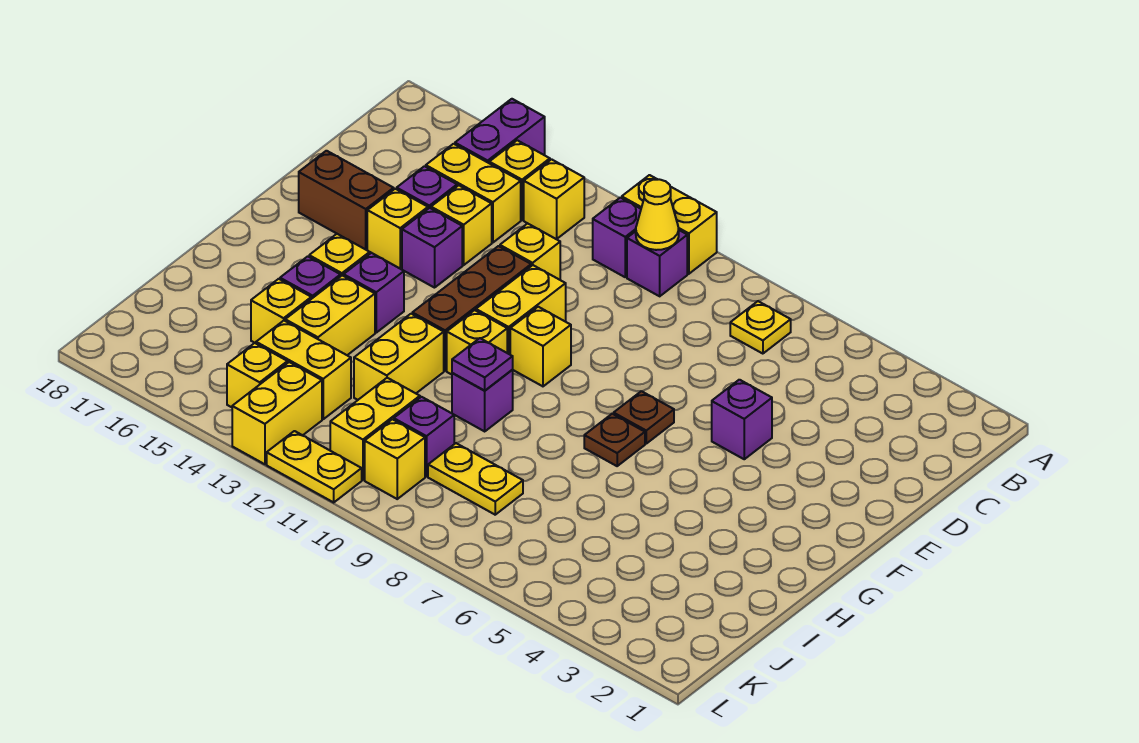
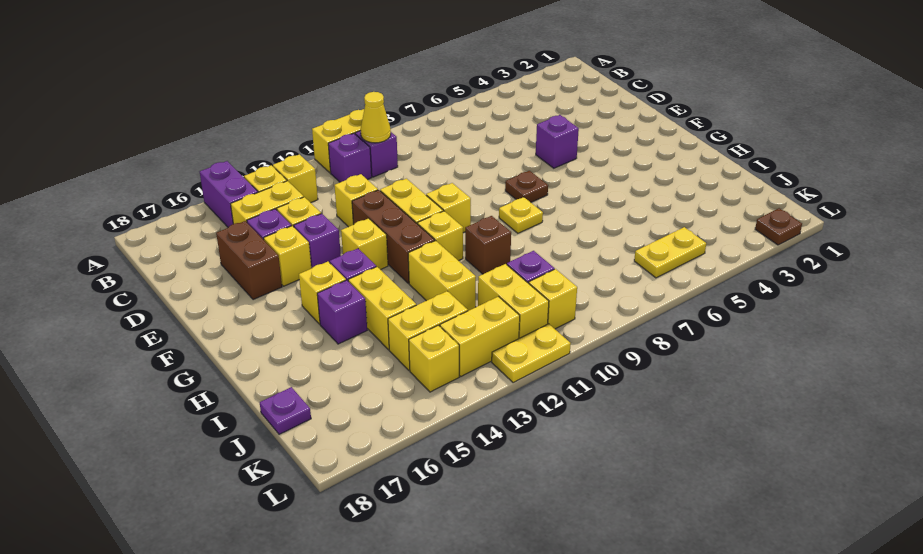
yellow plate B7 level 1 -> yellow plate G8 level 1
brown brick E16:E17 level 1 -> brown brick D16:E16 level 1
brown plate G7 level 1 -> brown plate L2 level 1
purple brick H10 level 1 -> brown brick H10 level 1
purple plate H10 level 2 -> purple plate J18 level 1
yellow brick I15 level 1 -> yellow brick F13 level 1
yellow plate J8:J9 level 1 -> yellow plate K5:K6 level 1
yellow brick K13:L13 level 1 -> yellow brick K12:K13 level 1

